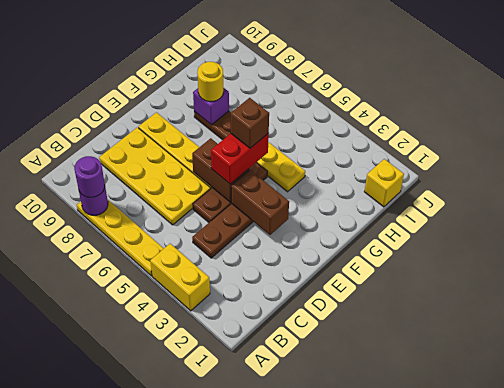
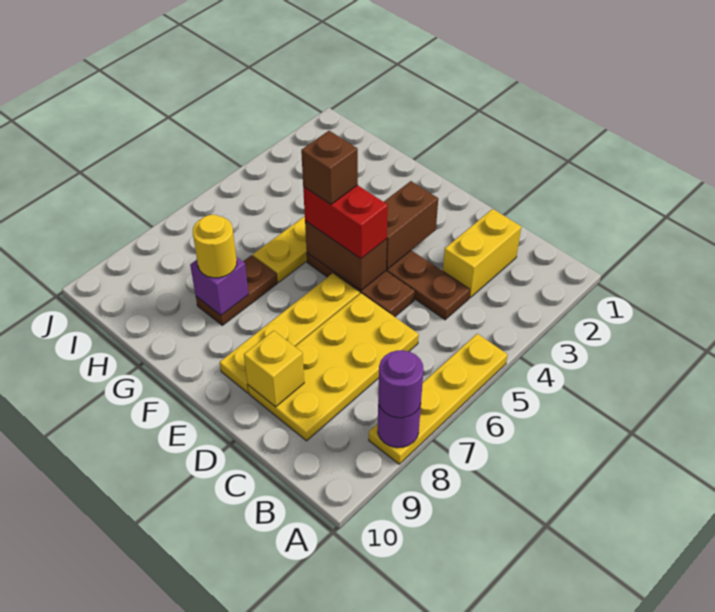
yellow brick A3:A4 level 1 -> yellow brick C2:C3 level 1
brown brick E5:E6 level 2 -> brown brick E5:F5 level 2
yellow brick I1 level 1 -> yellow brick D9 level 2

